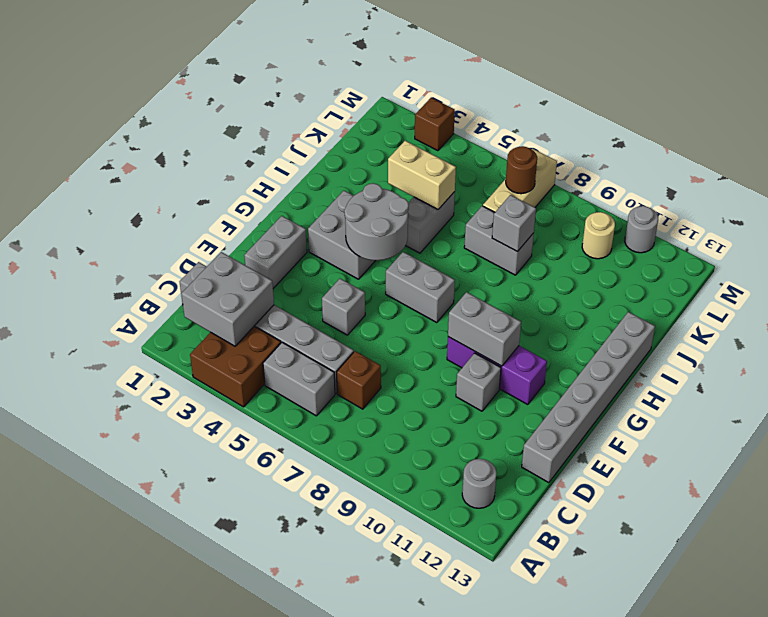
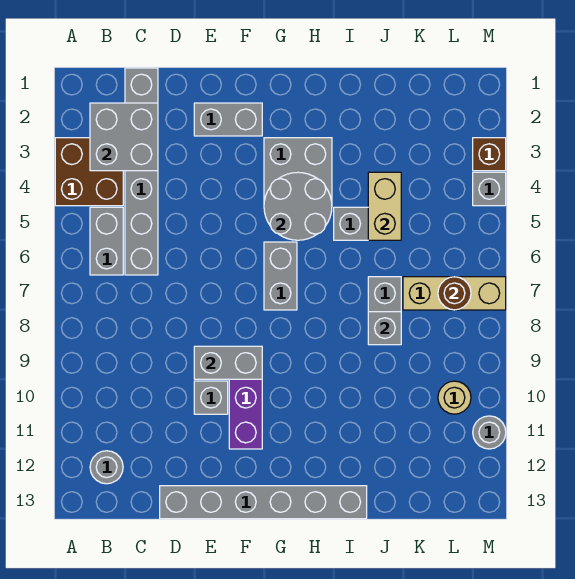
brown brick C7 level 1 -> none
grey brick E5 level 1 -> grey brick M4 level 1
grey brick F9:F10 level 2 -> grey brick E9:F9 level 2

